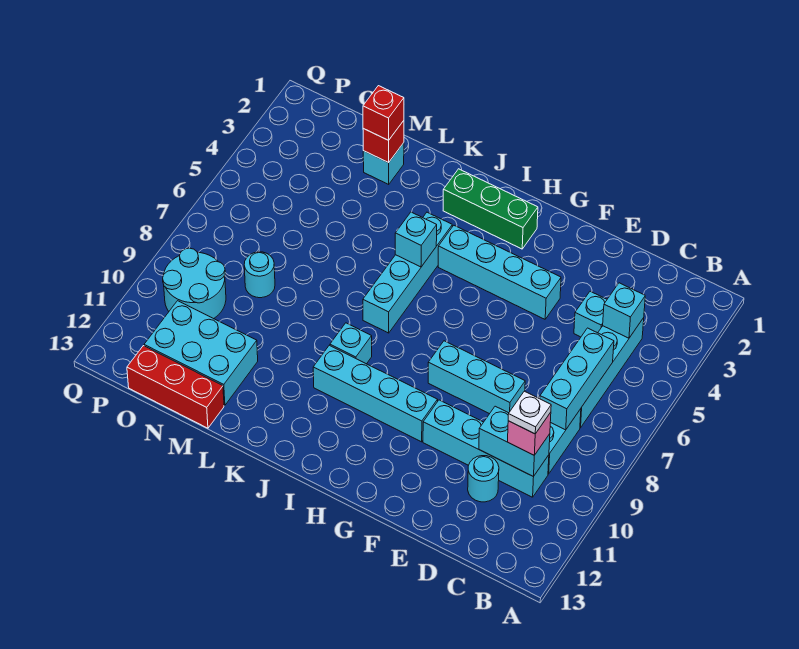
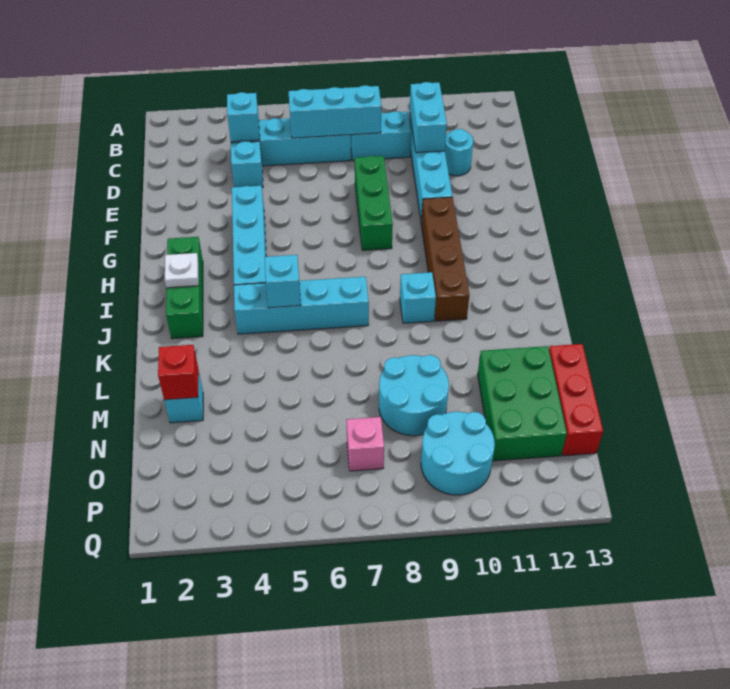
pink brick C10 level 3 -> pink brick O7 level 1
white plate C10 level 4 -> white plate I2 level 2
cyan brick E8:G8 level 1 -> green brick E8:G8 level 1
cyan brick G10:J10 level 1 -> brown brick G10:J10 level 1
red brick M2 level 3 -> none
cyan brick M11:O12 level 1 -> green brick M11:O12 level 1
cyan round brick N8 level 1 -> cyan round brick M8:N9 level 1

